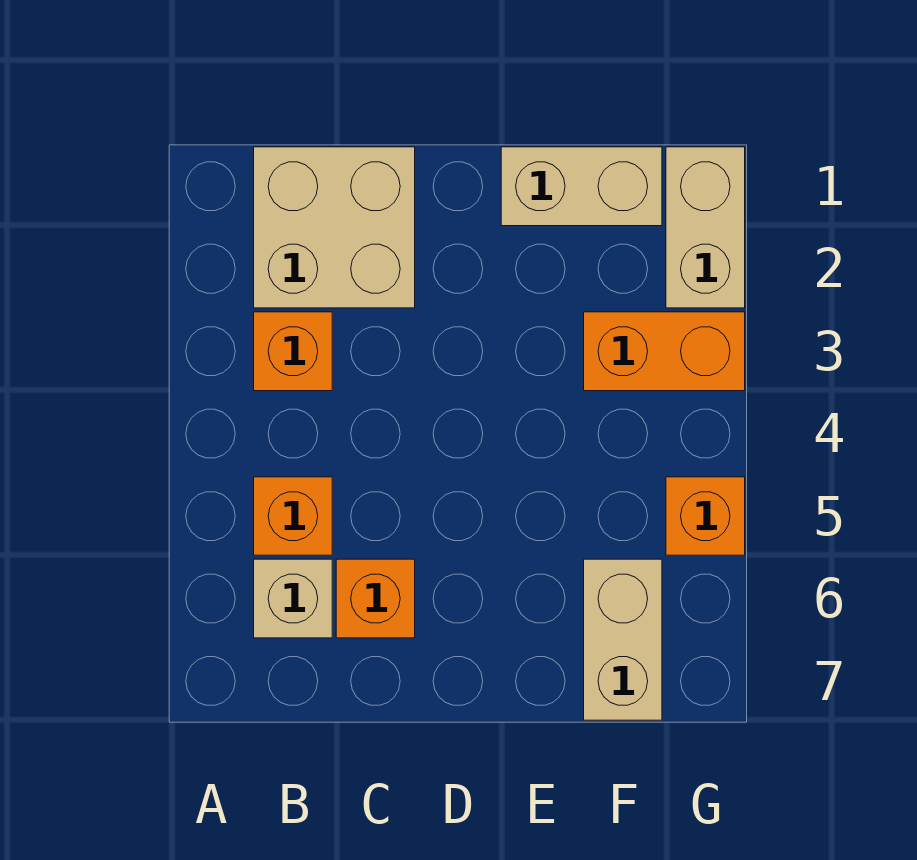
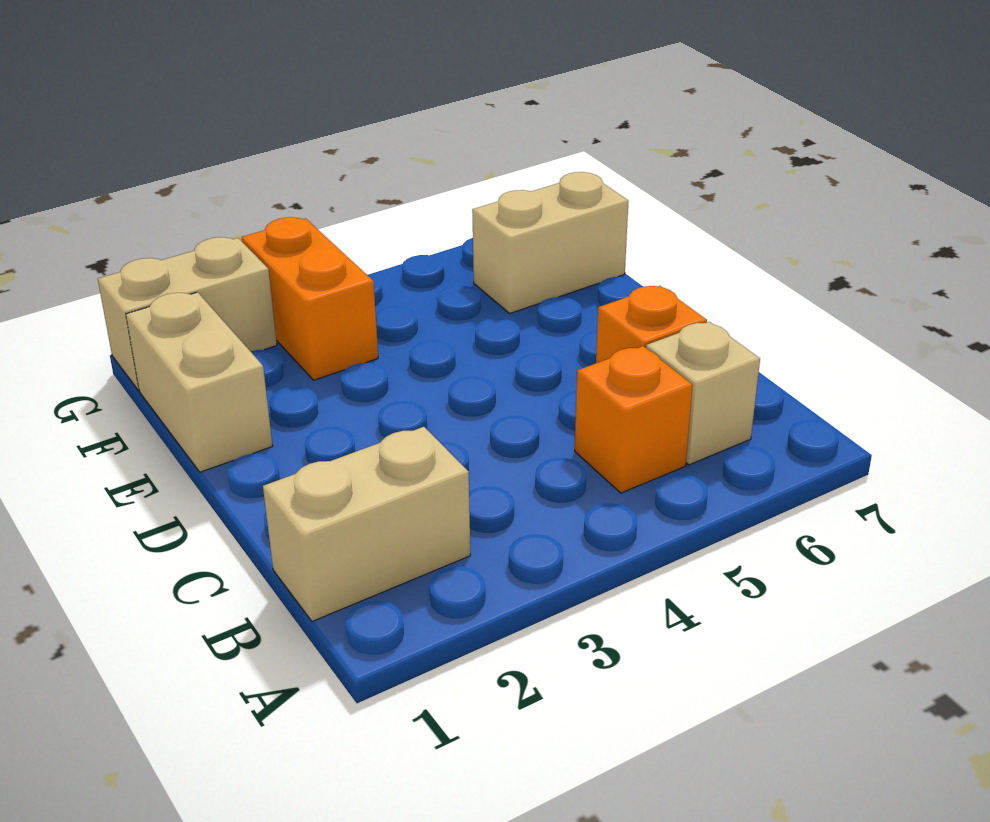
tan brick B1:C2 level 1 -> tan brick B1:B2 level 1
orange brick B3 level 1 -> none
orange brick G5 level 1 -> none

